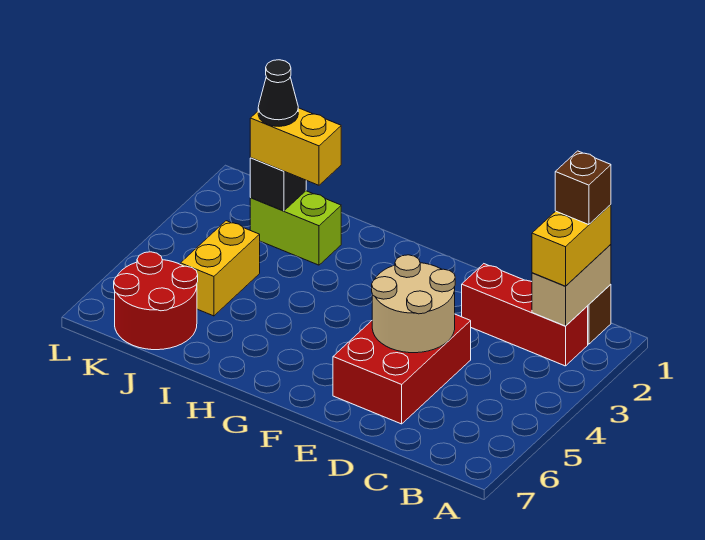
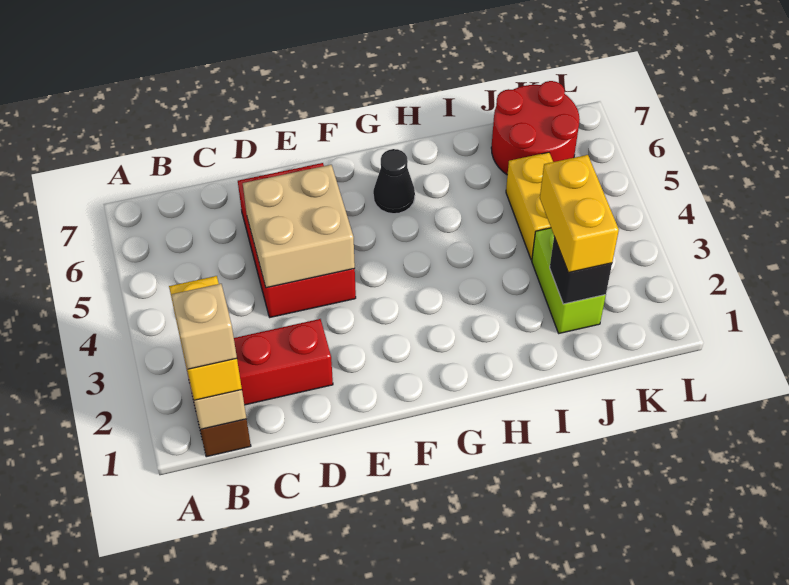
brown brick B1 level 4 -> tan brick B1 level 4
tan round brick D4:E5 level 2 -> tan brick D4:E5 level 2
lime brick I2:J2 level 1 -> lime brick J2:J3 level 1
yellow brick I2:J2 level 3 -> yellow brick J2:J3 level 3
black cone J2 level 4 -> black cone G6 level 1

